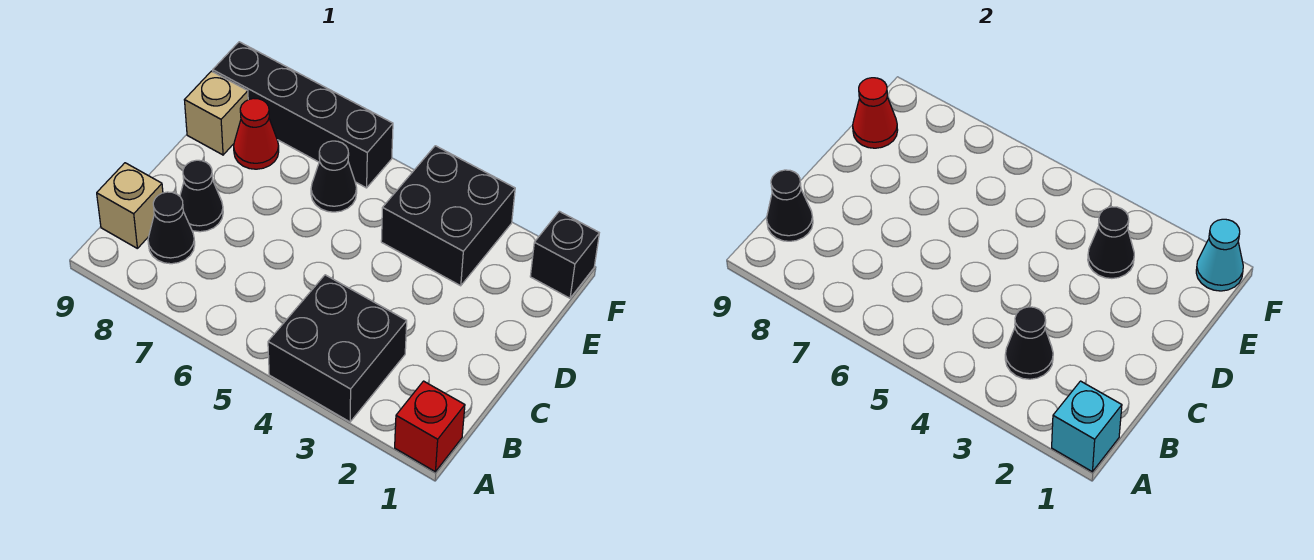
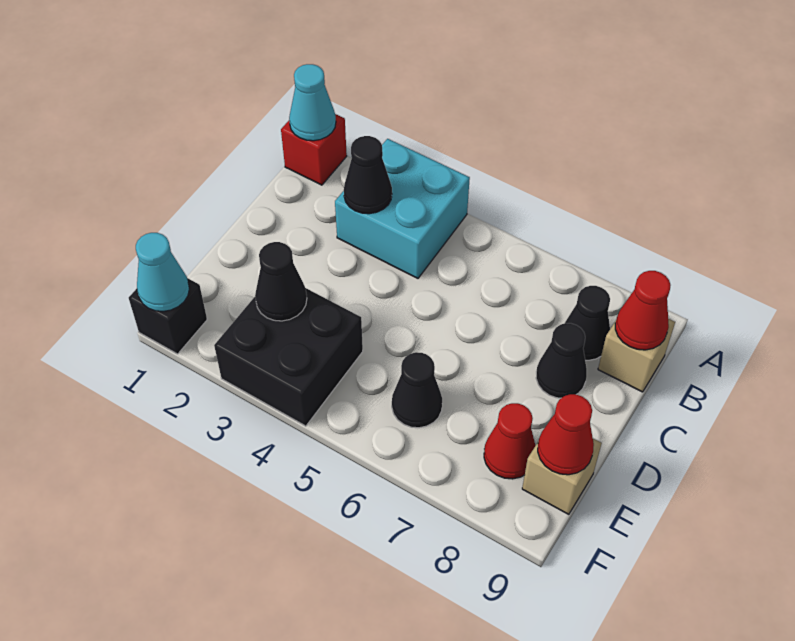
cyan brick A1 level 2 -> cyan cone A1 level 2
black brick A3:B4 level 1 -> cyan brick A3:B4 level 1
black cone B9 level 2 -> red cone B9 level 2
black brick F6:F9 level 1 -> none

